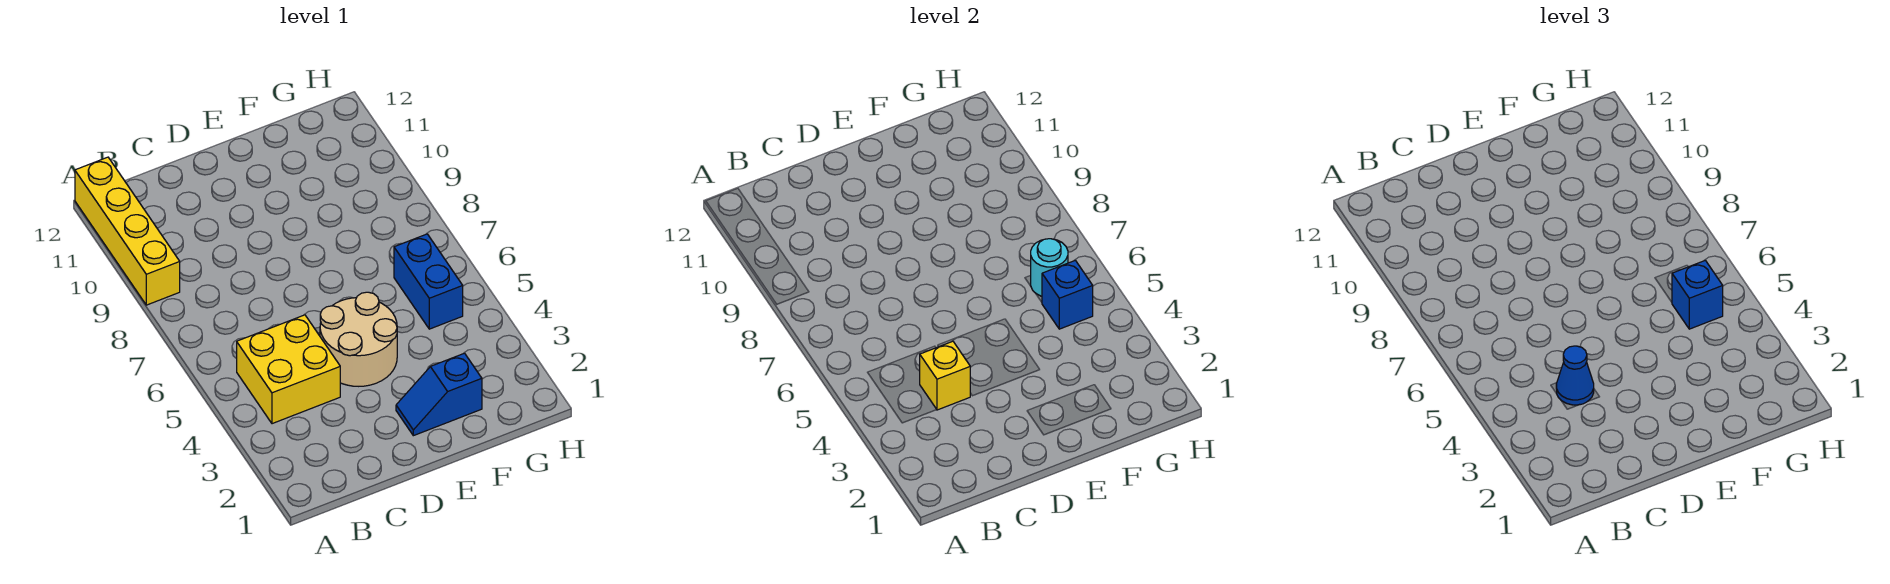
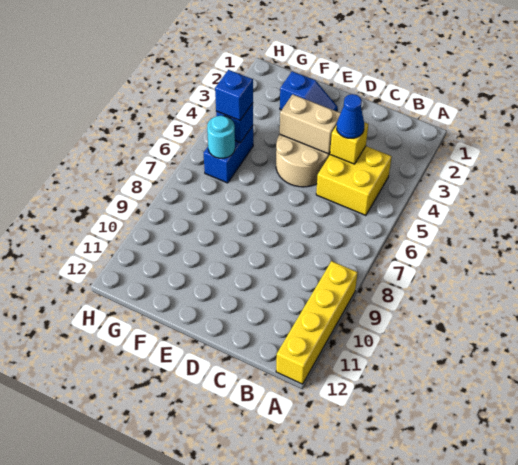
none -> tan brick D4:E4 level 2

